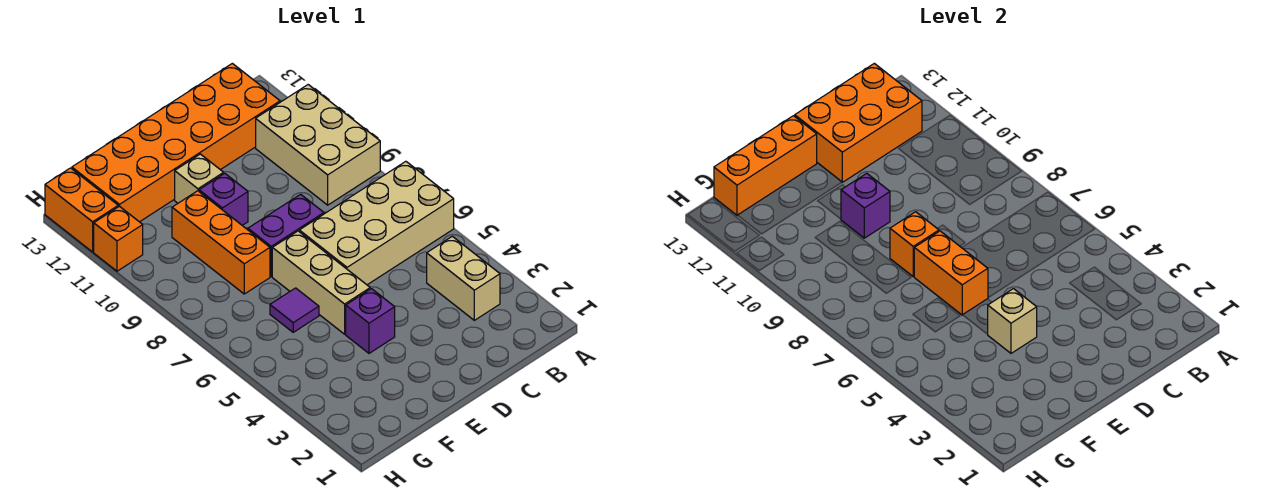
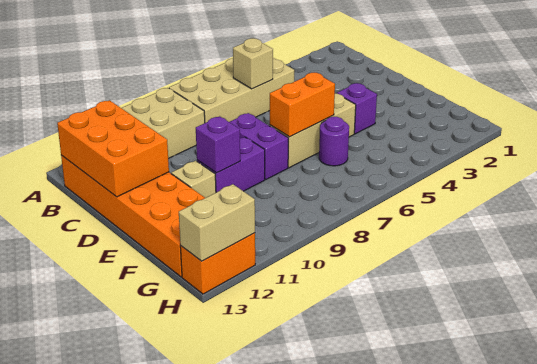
tan brick A6:D7 level 1 -> tan brick A5:B8 level 1
tan brick B3:B4 level 1 -> tan brick H12:H13 level 2
tan brick E4 level 2 -> tan brick B6 level 2
orange brick E8 level 2 -> none
purple brick E10 level 1 -> purple brick E9:E10 level 1
orange brick E13:G13 level 2 -> none
purple tile F6 level 1 -> purple round brick F6 level 1
orange brick F8:F10 level 1 -> none
orange brick H11 level 1 -> none

